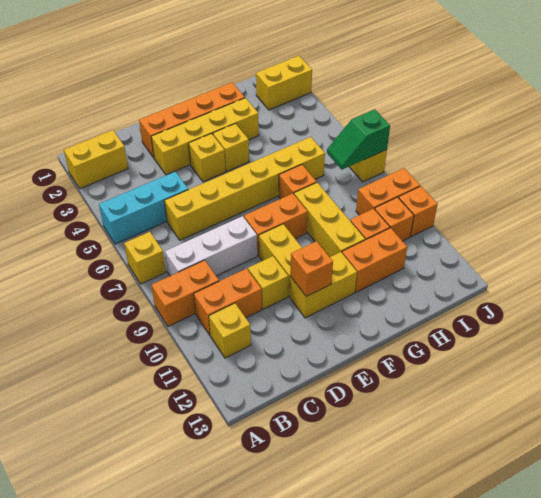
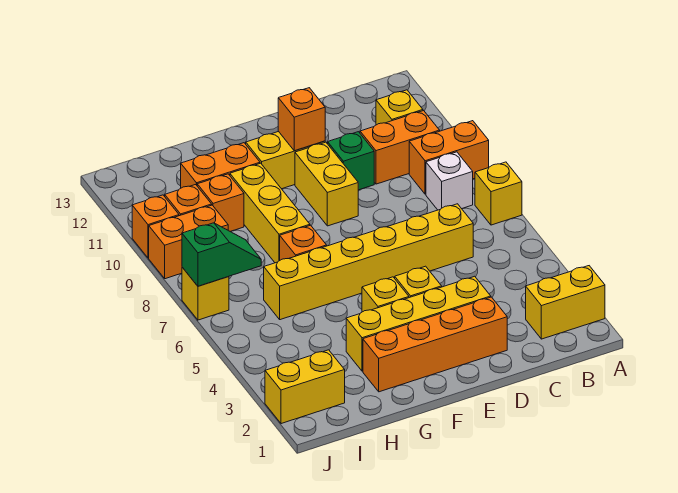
cyan brick A5:C5 level 1 -> none
white brick B8:D8 level 1 -> white brick B8 level 1
yellow brick D10 level 1 -> green brick D10 level 1
orange brick E8:F8 level 1 -> none

